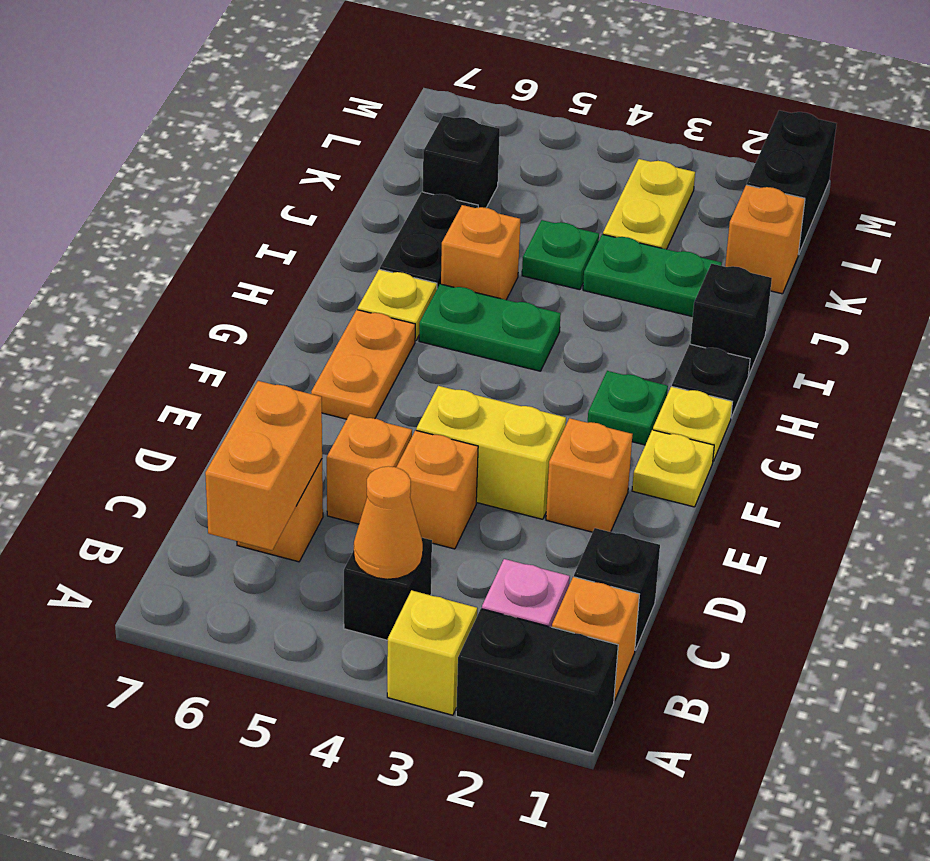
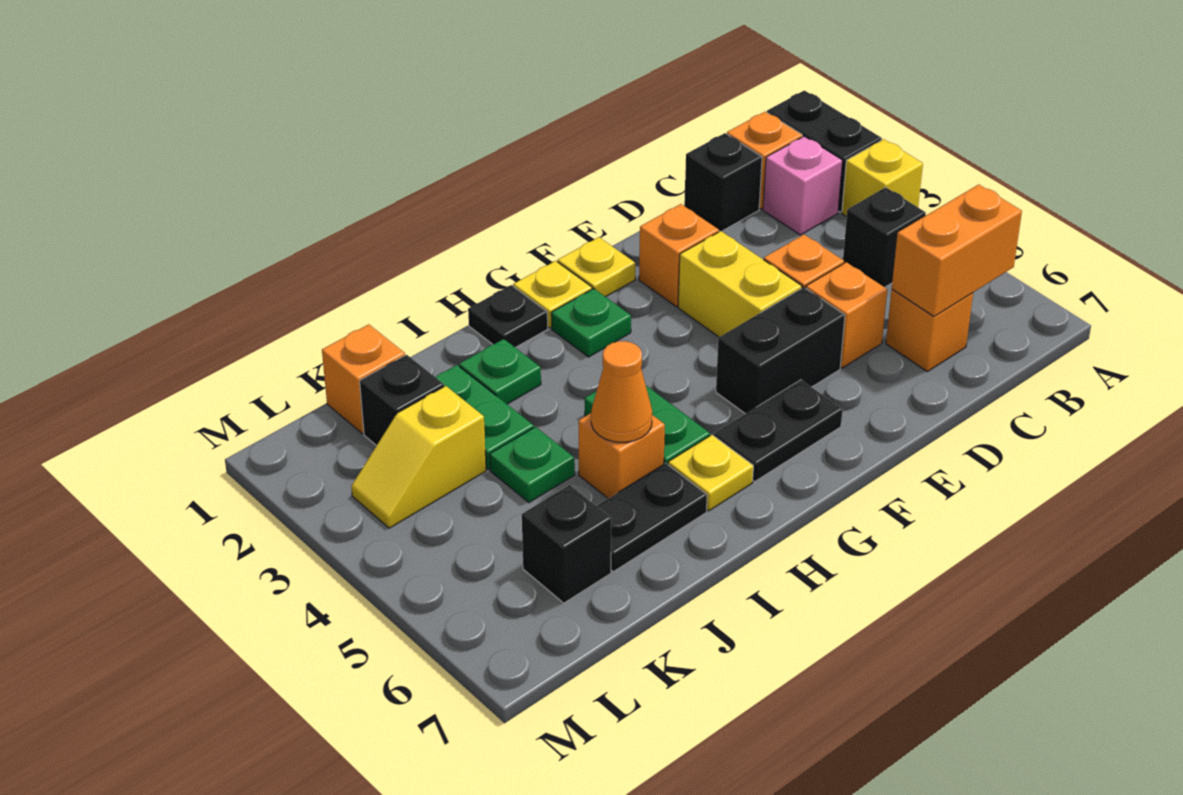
orange cone B4 level 2 -> orange cone I5 level 2
orange plate F6:G6 level 1 -> black plate F6:G6 level 1
black brick I1 level 1 -> black brick K2 level 1
none -> green plate I2 level 1
yellow plate K3:L3 level 1 -> yellow slope K3:L3 level 1 top K
black brick L1:M1 level 1 -> black brick E5:F5 level 1

